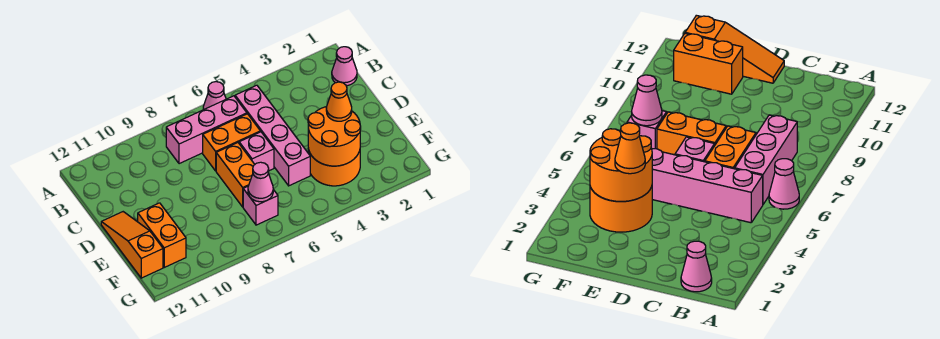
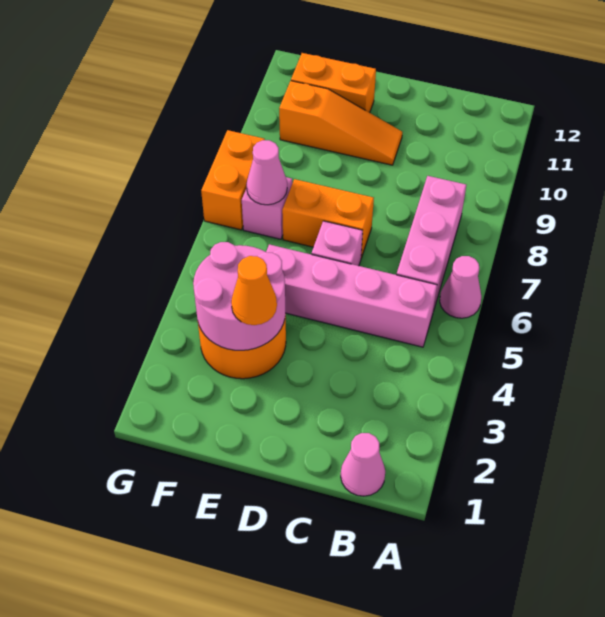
orange brick C6:C7 level 1 -> orange brick G7:G8 level 1
orange slope D12:F12 level 1 top F -> orange slope D10:F10 level 1 top F
orange round brick E3:F4 level 2 -> pink round brick E3:F4 level 2

